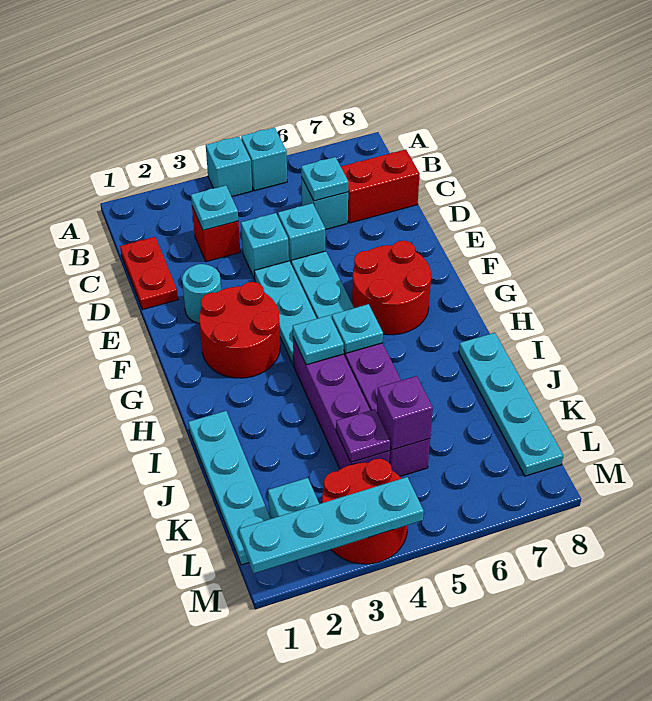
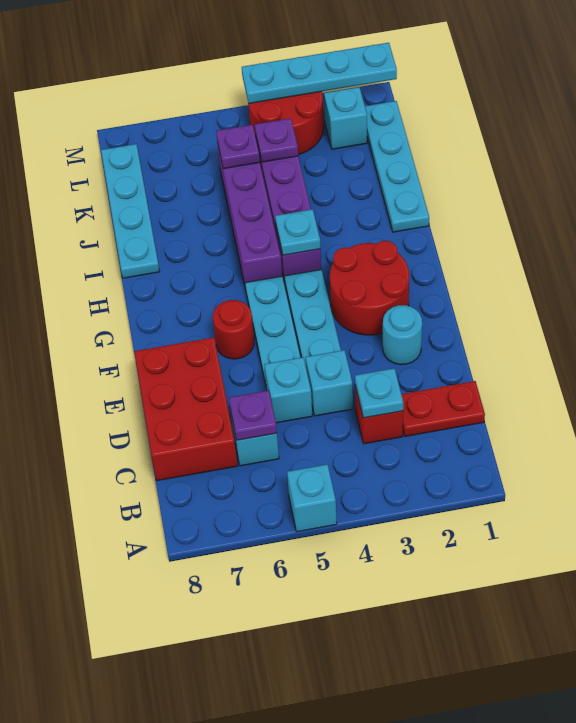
cyan brick A4 level 1 -> none
red plate C1:D1 level 1 -> red plate C1:C2 level 1
cyan plate C6 level 2 -> purple plate C6 level 2
red brick C7:C8 level 1 -> red brick C7:E8 level 1
red round brick F6:G7 level 1 -> red round brick F6 level 1
cyan plate H5 level 2 -> none
purple brick K5 level 2 -> purple plate K5 level 2

